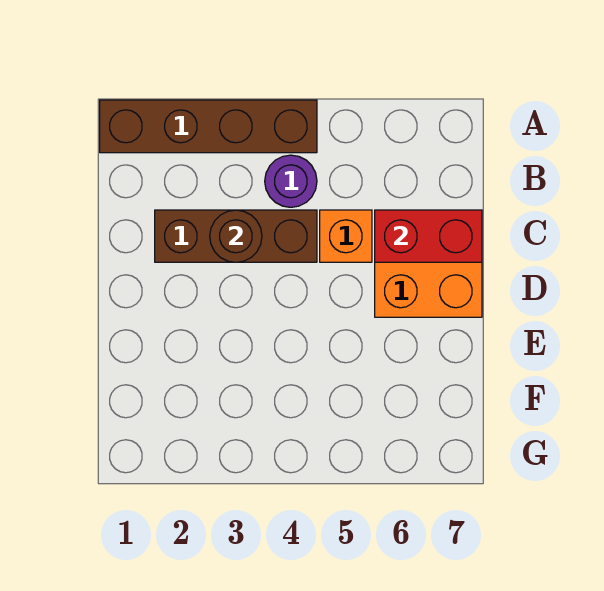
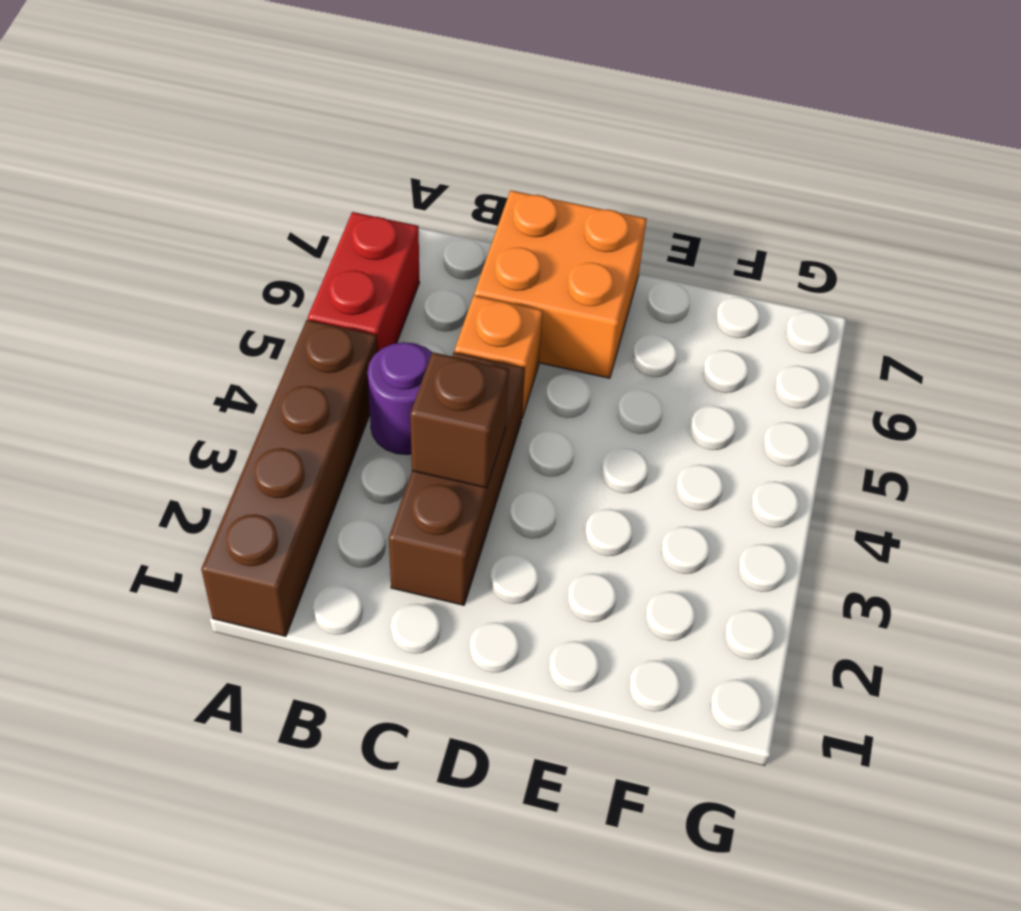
brown round brick C3 level 2 -> brown brick C3 level 2
red brick C6:C7 level 2 -> red brick A5:A6 level 1

